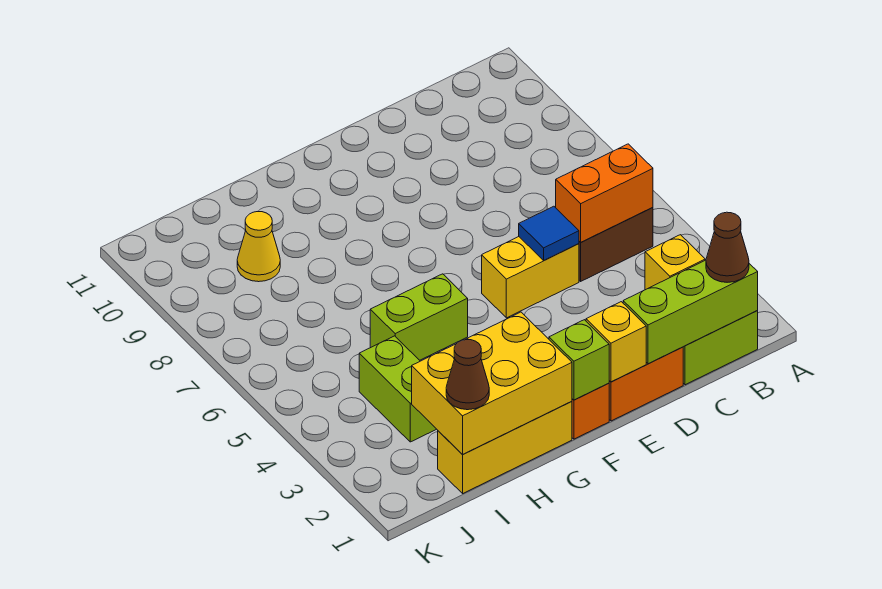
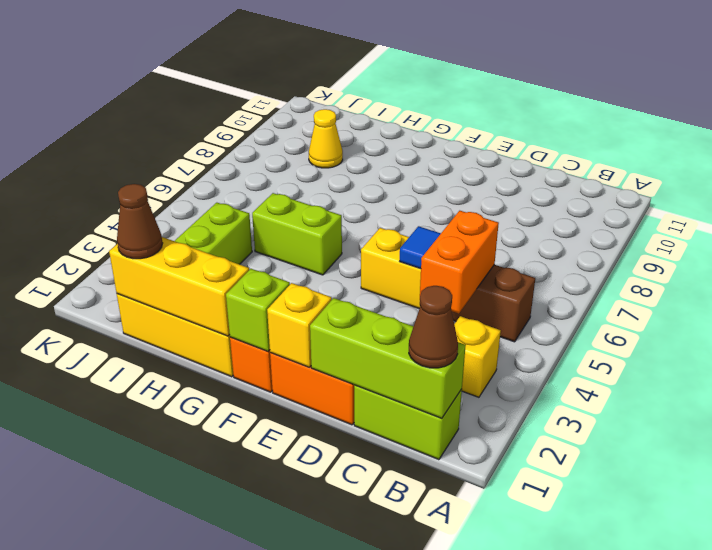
orange brick B5:C5 level 2 -> orange brick C4:C5 level 2
yellow brick G1:I2 level 2 -> yellow brick G1:I1 level 2

